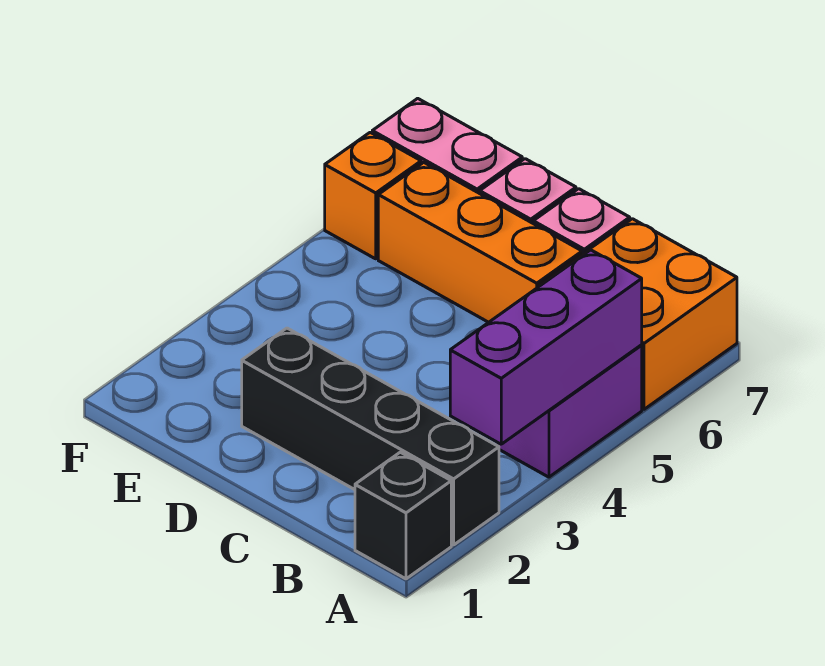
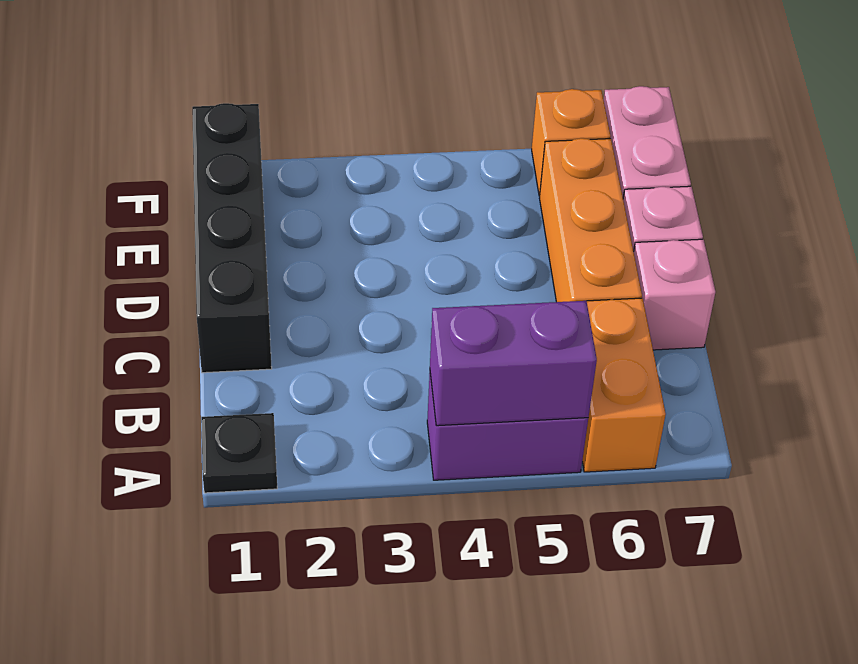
black brick A1 level 1 -> black plate A1 level 1
black brick A2:D2 level 1 -> black brick C1:F1 level 1
purple brick A3:A5 level 2 -> purple brick A4:A5 level 2
orange brick A6:B7 level 1 -> orange brick A6:B6 level 1

